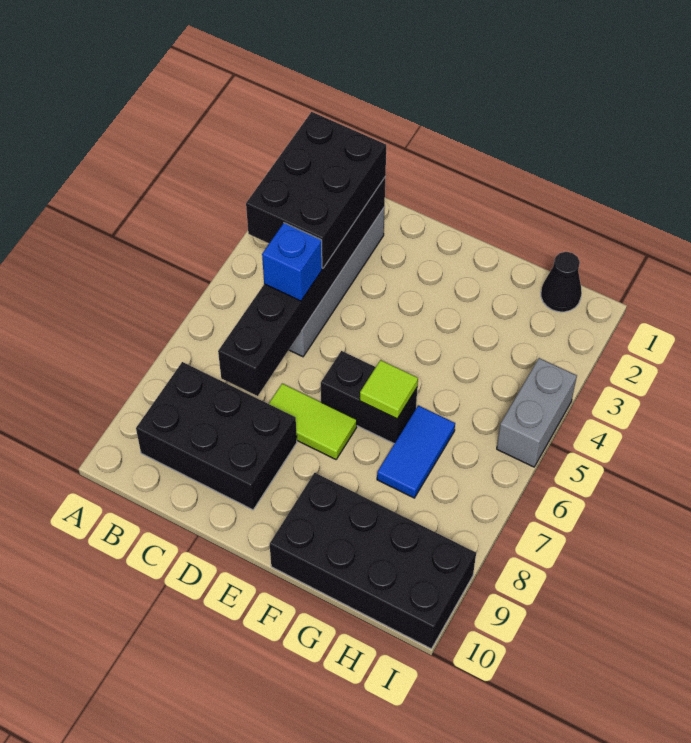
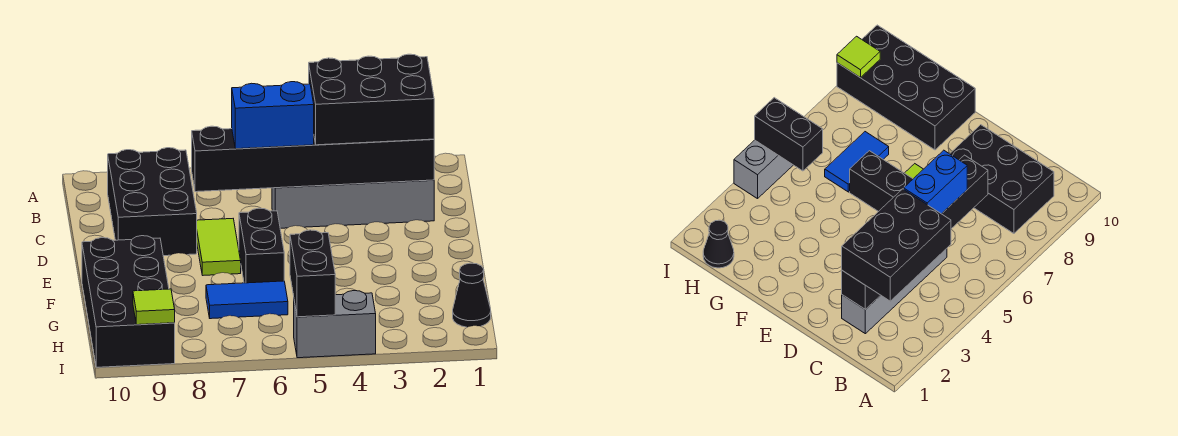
blue brick C5 level 3 -> blue brick C5:C6 level 3
lime tile F6 level 2 -> lime tile I9 level 2
none -> black brick H5:I5 level 2

